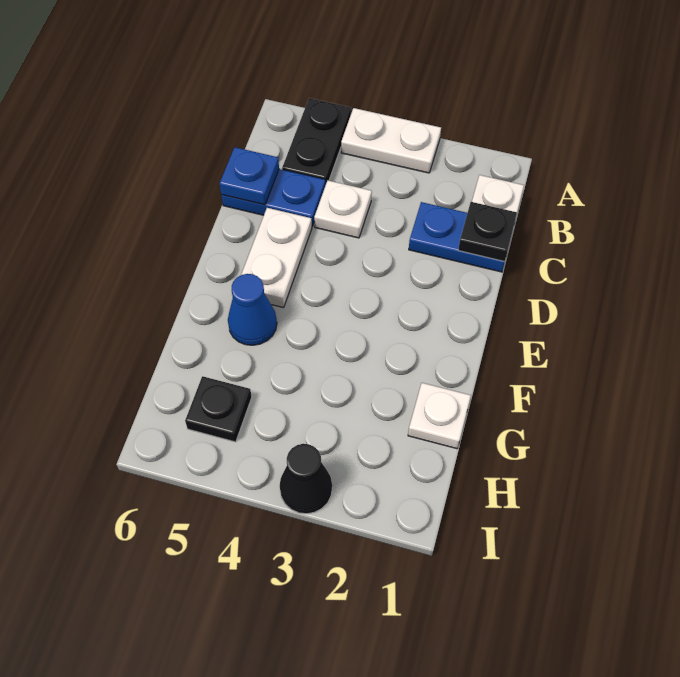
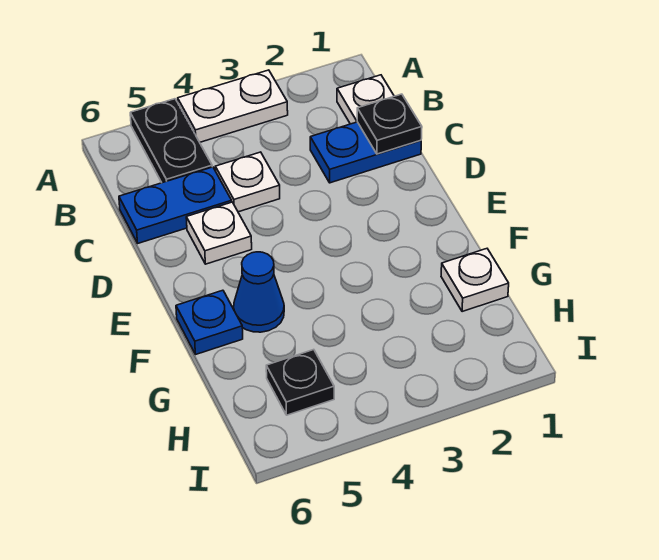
blue plate C6 level 2 -> blue plate F6 level 1
white plate D5:E5 level 1 -> white plate D5 level 1
black cone I3 level 1 -> none

